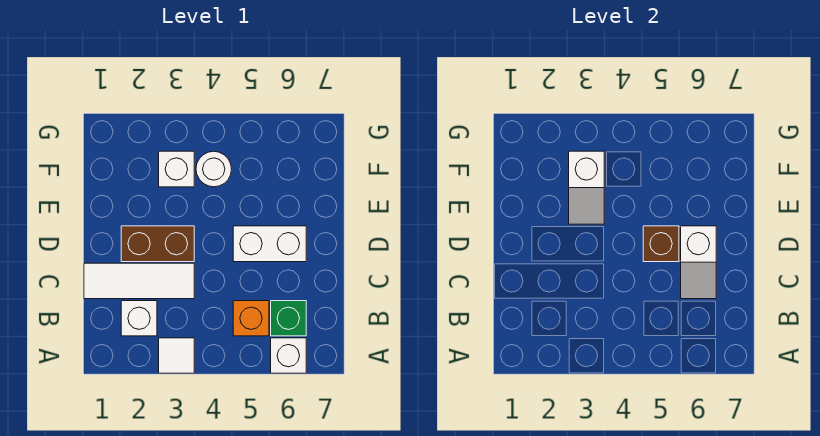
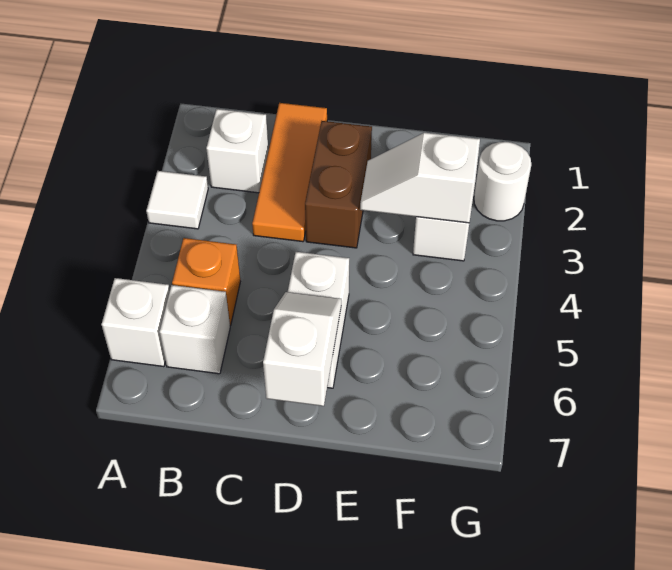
green brick B6 level 1 -> white brick B6 level 1
white tile C1:C3 level 1 -> orange tile C1:C3 level 1
white slope C6:D6 level 2 top D -> white slope D6:D7 level 2 top 7
brown brick D5 level 2 -> none
white round brick F4 level 1 -> white round brick G2 level 1

